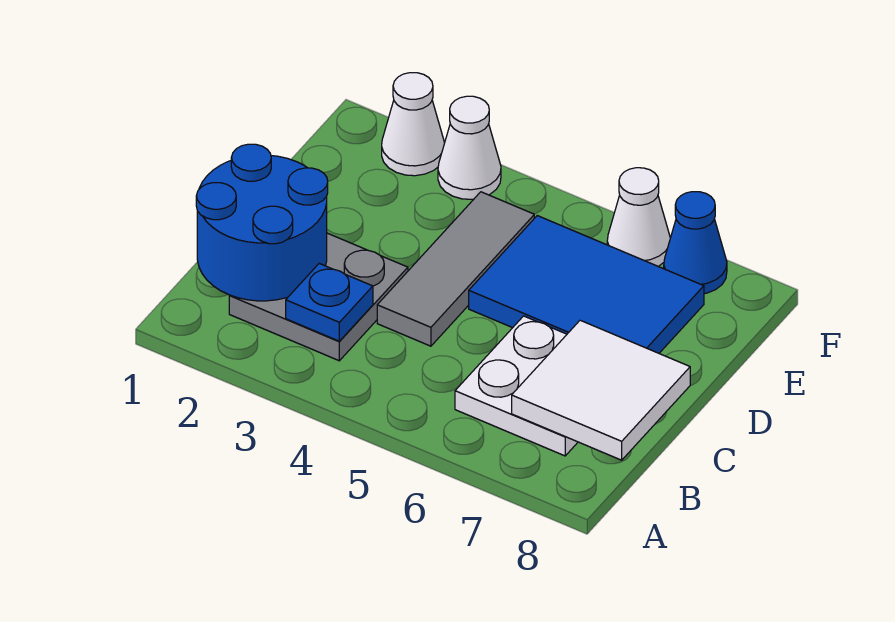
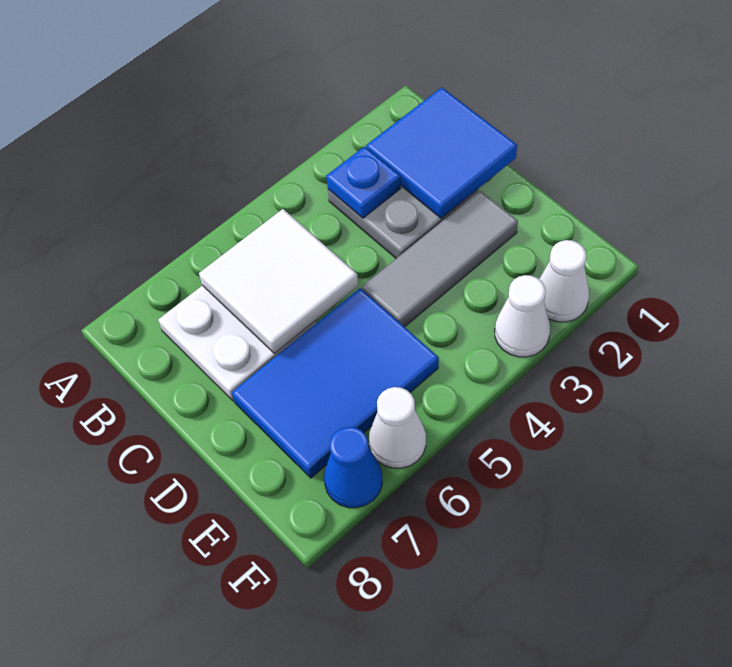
blue round brick B1:C2 level 2 -> blue tile B1:C2 level 2
white tile B7:C8 level 2 -> white tile B5:C6 level 2
grey tile C4:E4 level 1 -> grey tile D2:D4 level 1

